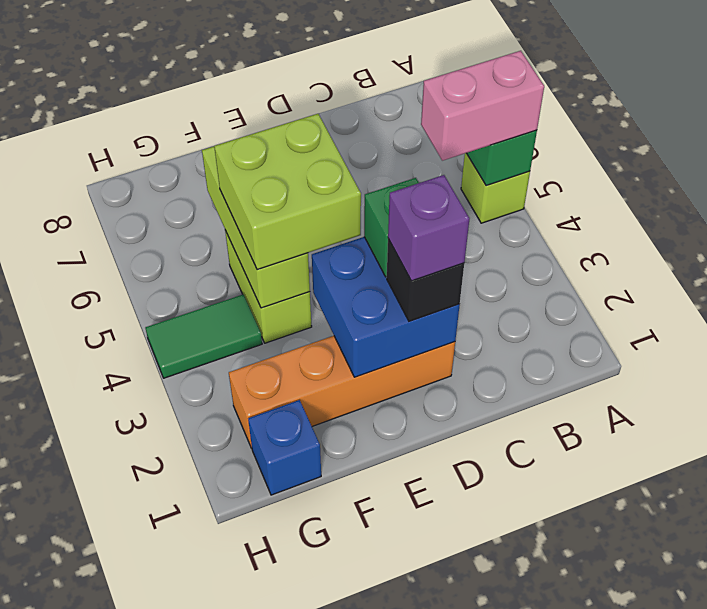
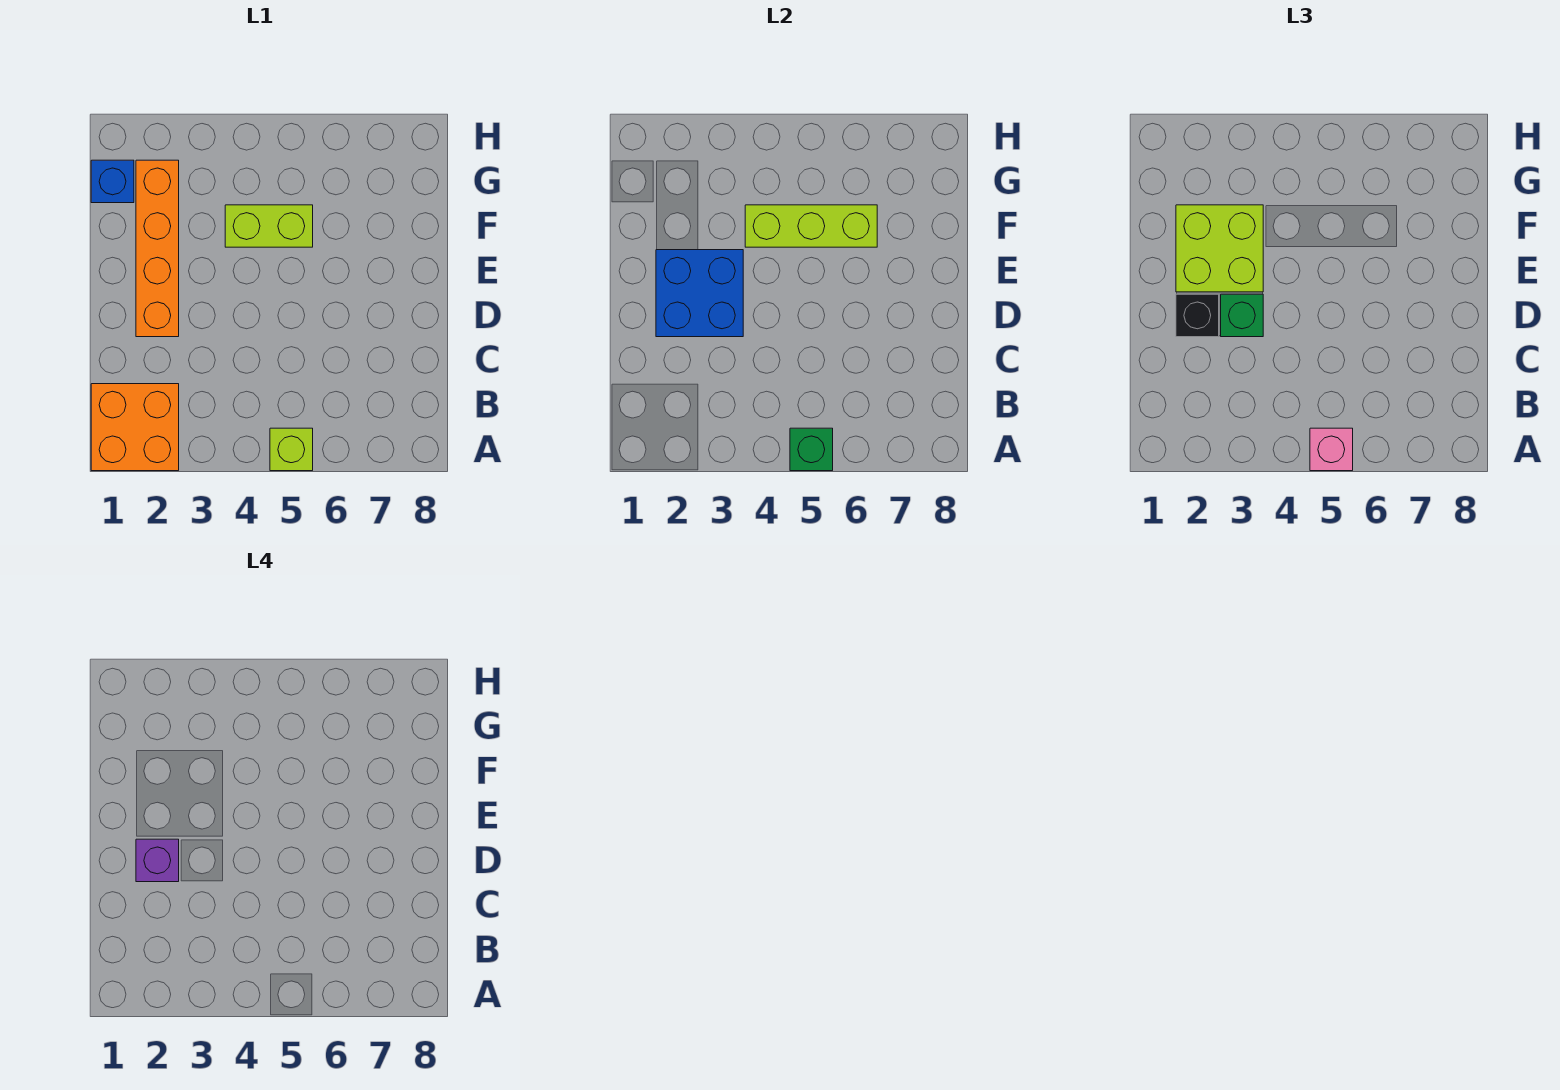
none -> orange brick A1:B2 level 1
pink brick A5:B5 level 3 -> pink brick A5 level 3
lime brick E4:F5 level 3 -> lime brick E2:F3 level 3
green tile G4:H4 level 1 -> none

